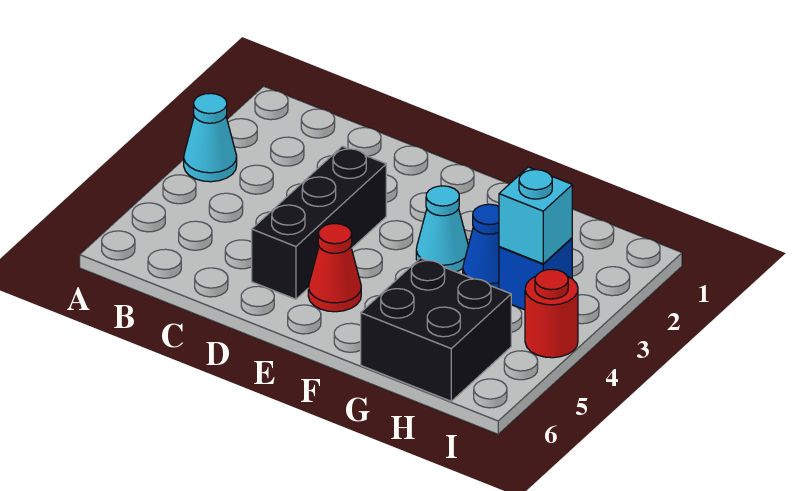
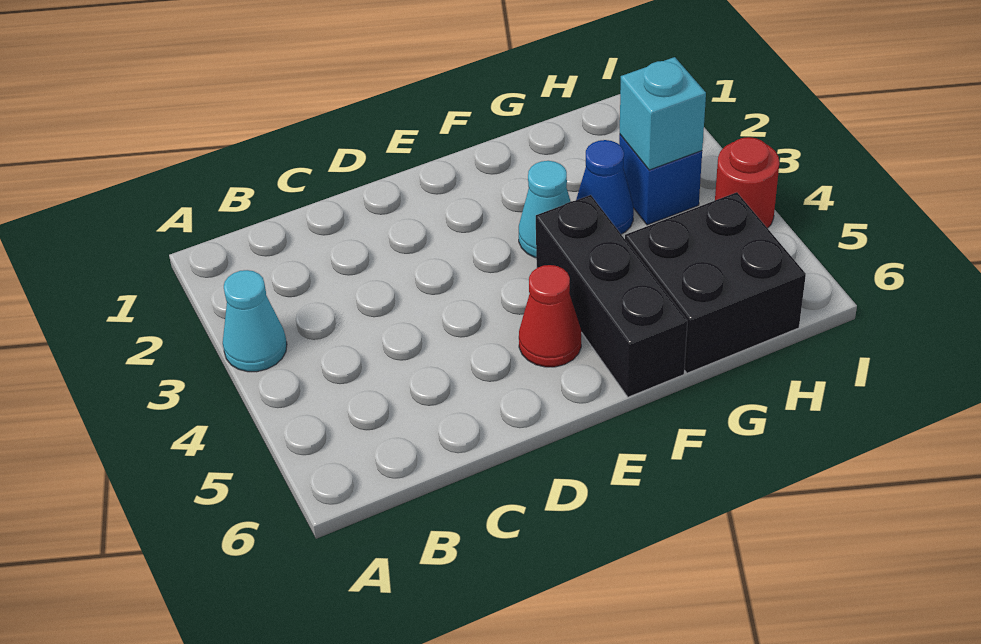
black brick D3:D5 level 1 -> black brick F4:F6 level 1

